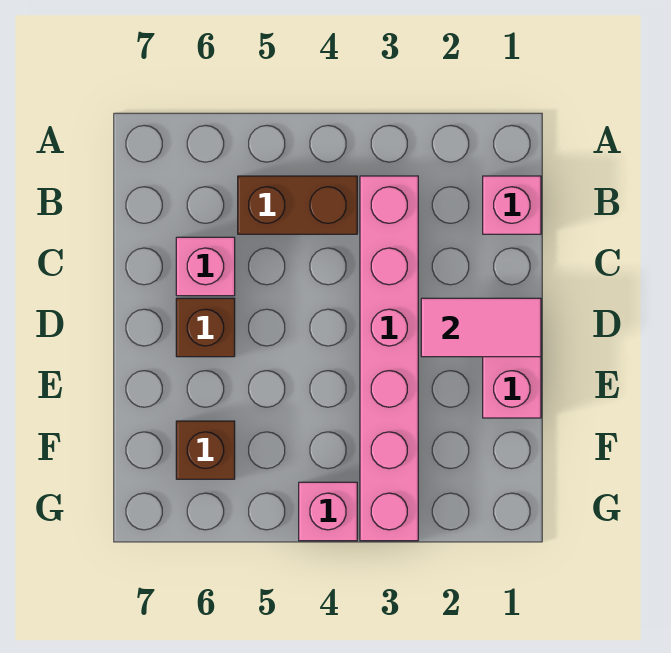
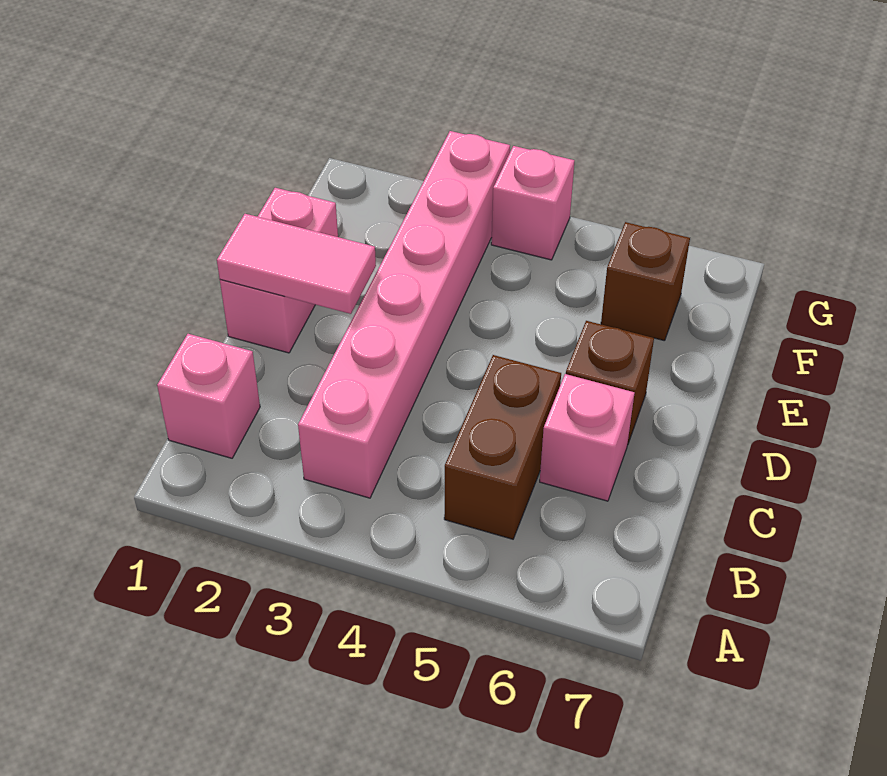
brown brick B4:B5 level 1 -> brown brick B5:C5 level 1

